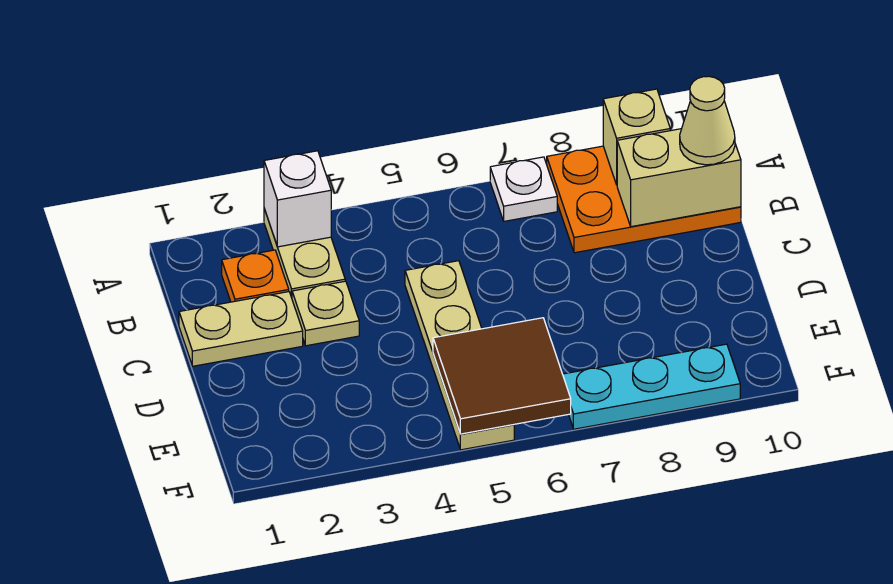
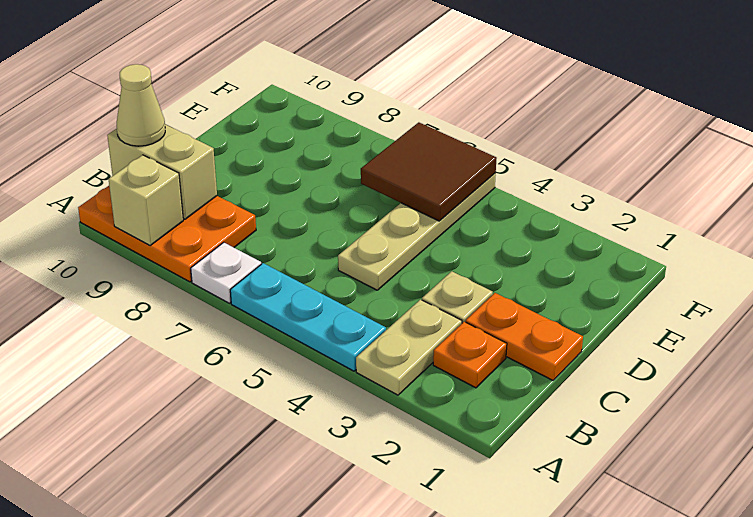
white brick A3 level 2 -> none
tan plate C1:C2 level 1 -> orange plate C1:C2 level 1
cyan plate F7:F9 level 1 -> cyan plate A4:A6 level 1

